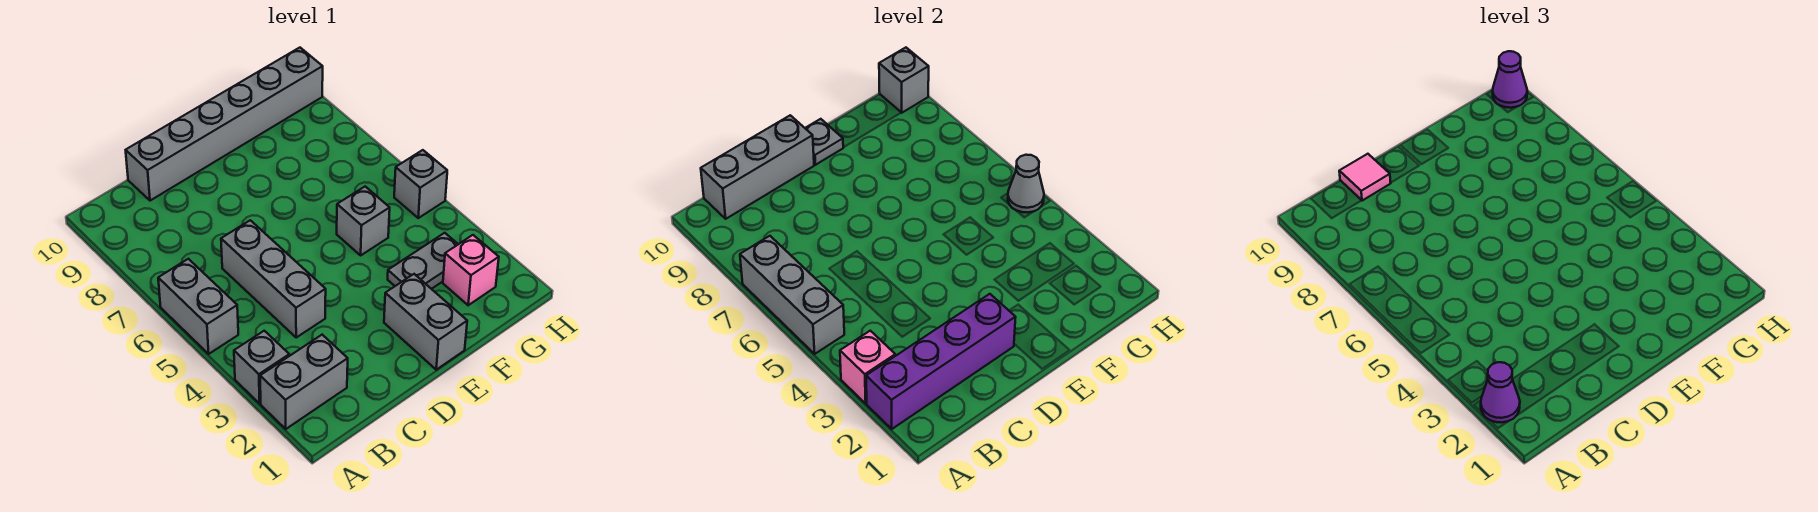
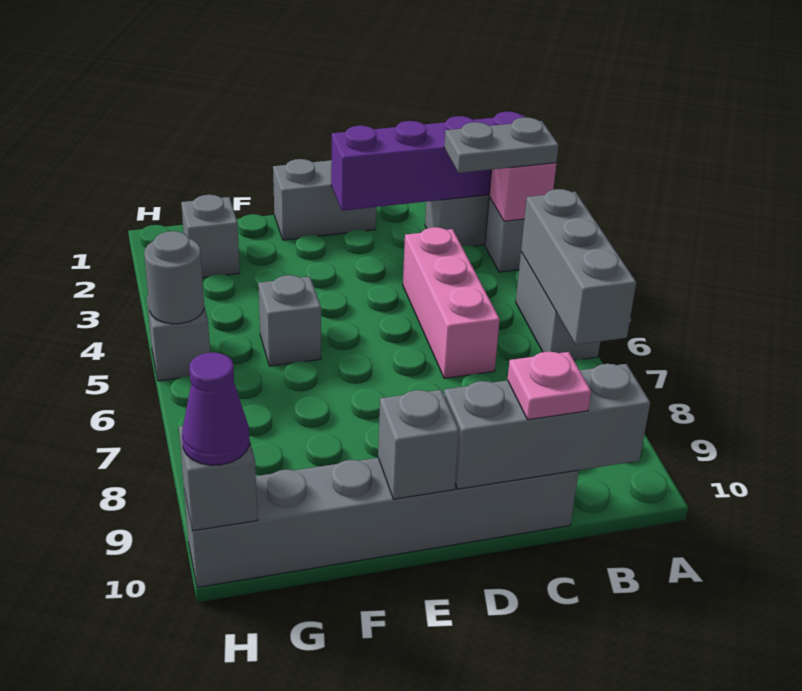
purple cone A2 level 3 -> none
grey brick C4:C6 level 1 -> pink brick C4:C6 level 1
pink tile C10 level 3 -> pink plate C10 level 3
grey brick E1:E2 level 1 -> grey brick D1:E1 level 1
grey plate E10 level 2 -> grey brick E10 level 2
grey plate F3:G3 level 1 -> grey plate A3:B3 level 3
pink brick G2 level 1 -> grey brick G2 level 1
grey cone H5 level 2 -> grey round brick H5 level 2

